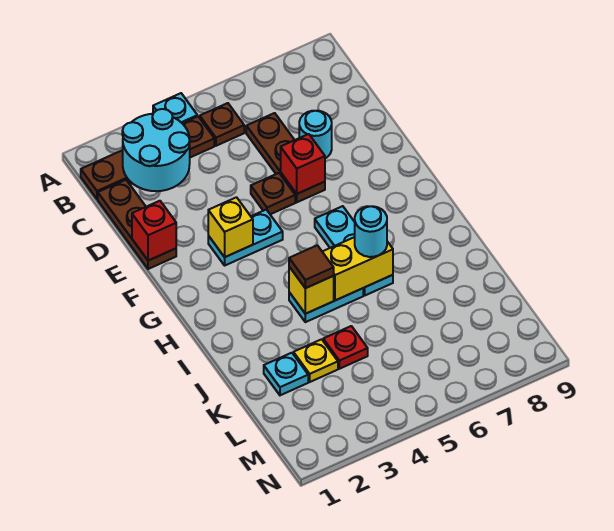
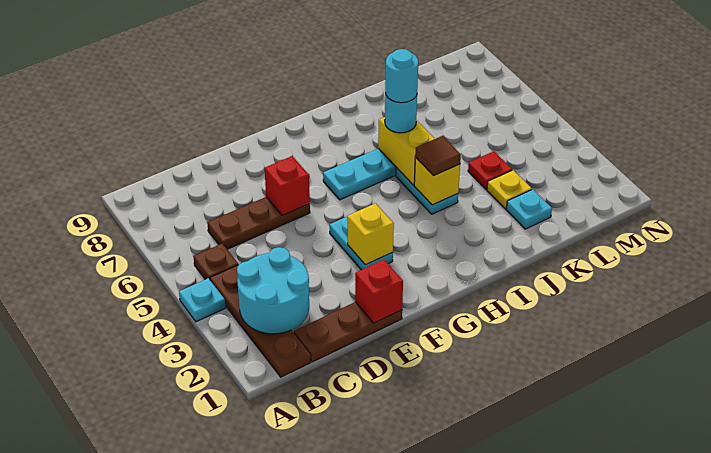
cyan round brick D7 level 1 -> cyan round brick I6 level 4
brown plate E5 level 1 -> none

